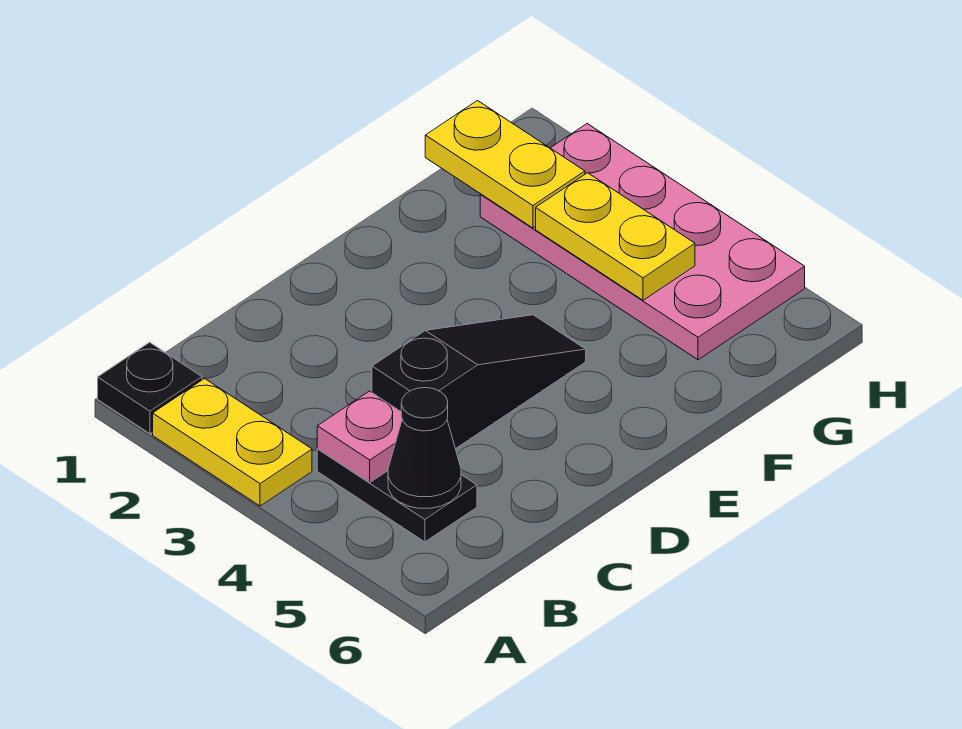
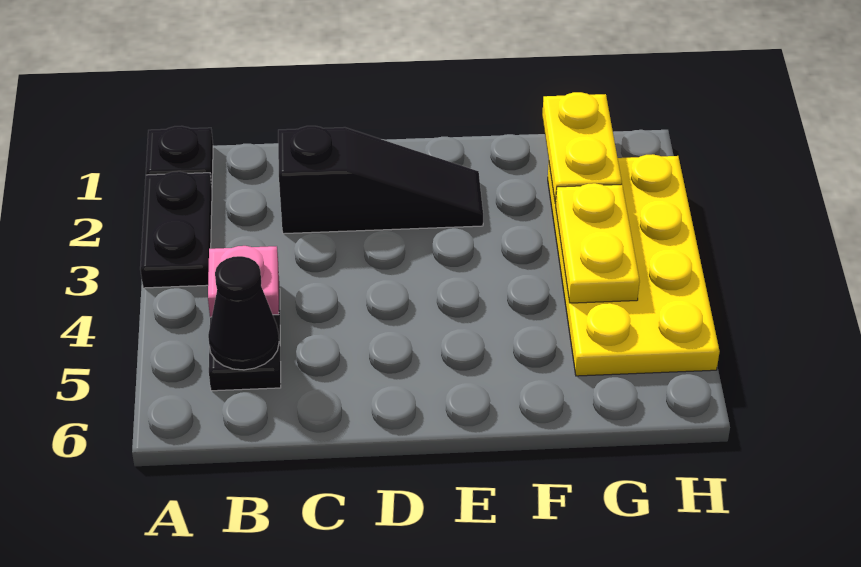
yellow plate A2:A3 level 1 -> black plate A2:A3 level 1
black slope C4:E4 level 1 top C -> black slope C2:E2 level 1 top C
pink plate G2:H5 level 1 -> yellow plate G2:H5 level 1

